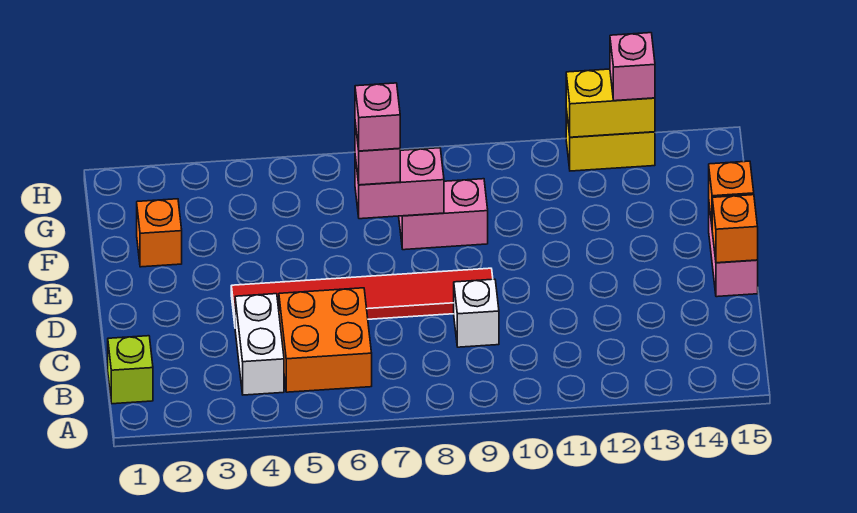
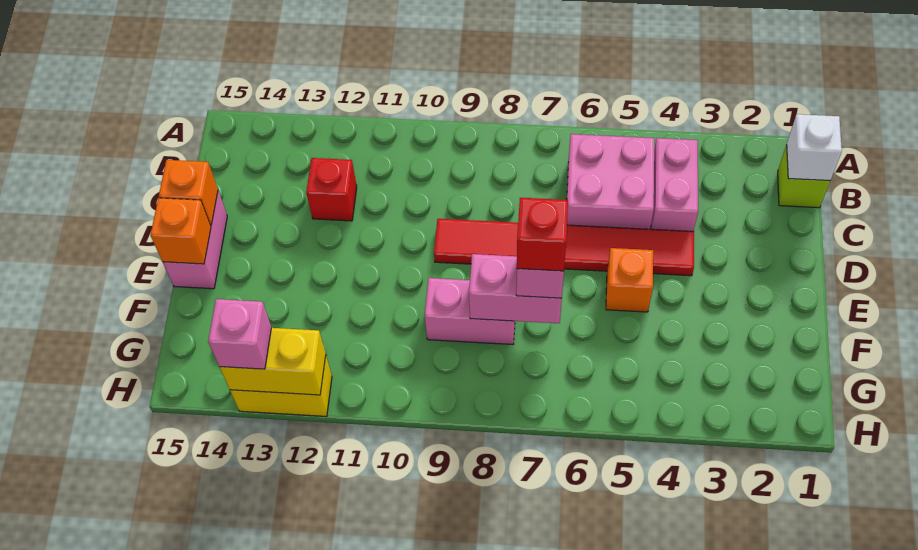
white brick B4:C4 level 1 -> pink brick B4:C4 level 1
orange brick B5:C6 level 1 -> pink brick B5:C6 level 1
white brick C9 level 1 -> white brick B1 level 2
none -> red brick C12 level 1
orange brick F2 level 1 -> orange brick E5 level 1
pink brick F7 level 4 -> red brick F7 level 4

